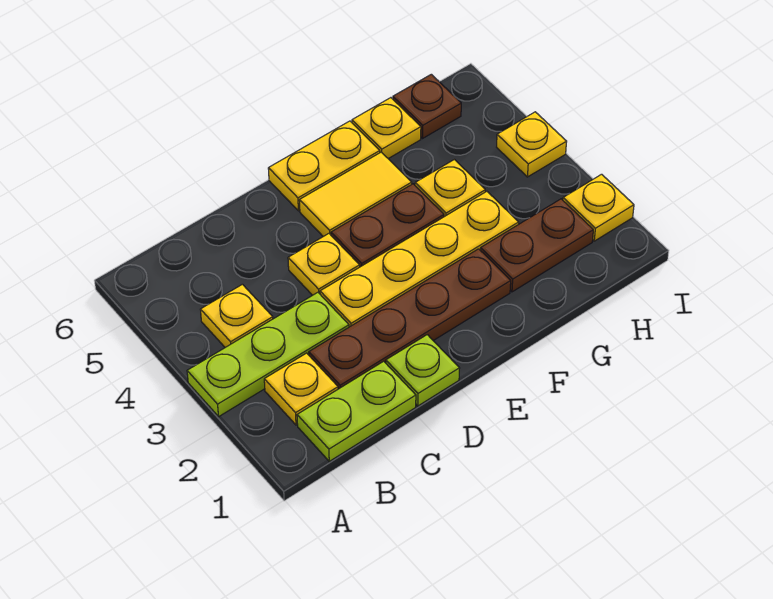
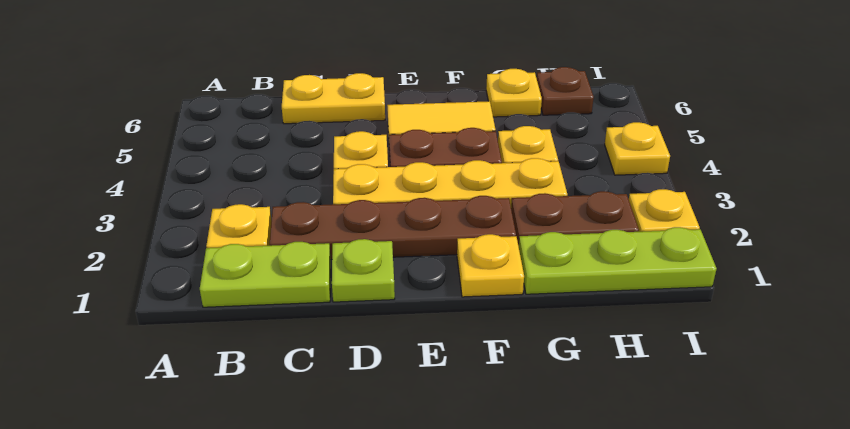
lime plate A3:C3 level 1 -> lime plate G1:I1 level 1
yellow plate B4 level 1 -> yellow plate F1 level 1
yellow plate E6:F6 level 1 -> yellow plate C6:D6 level 1

